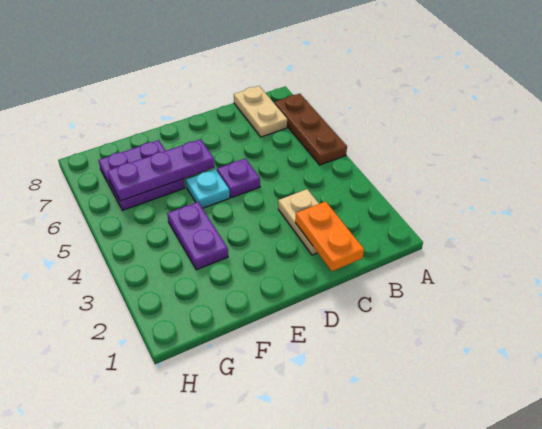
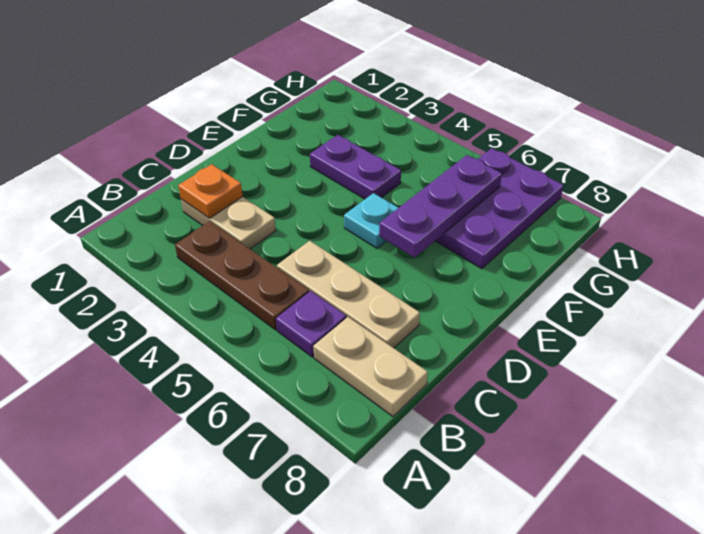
brown plate A5:A7 level 1 -> brown plate B3:B5 level 1
orange plate C1:C2 level 2 -> orange plate C2 level 2
none -> tan plate C5:C7 level 1
purple plate D5 level 1 -> purple plate B6 level 1
purple plate F6:G7 level 1 -> purple plate F6:H7 level 1

